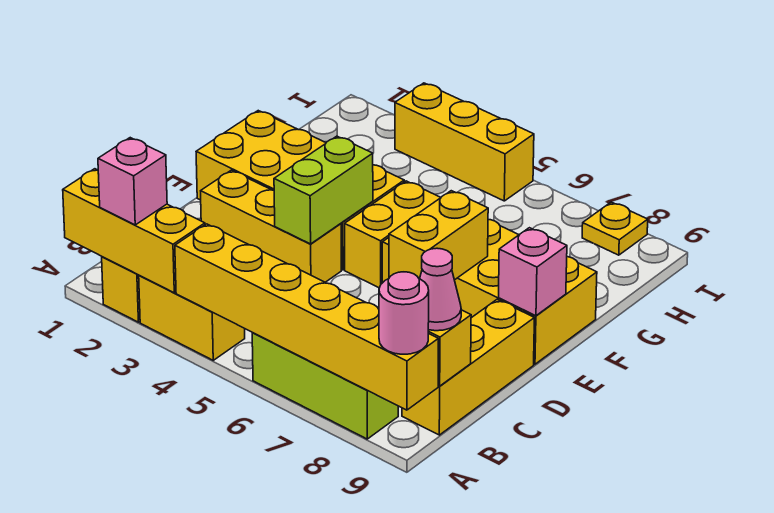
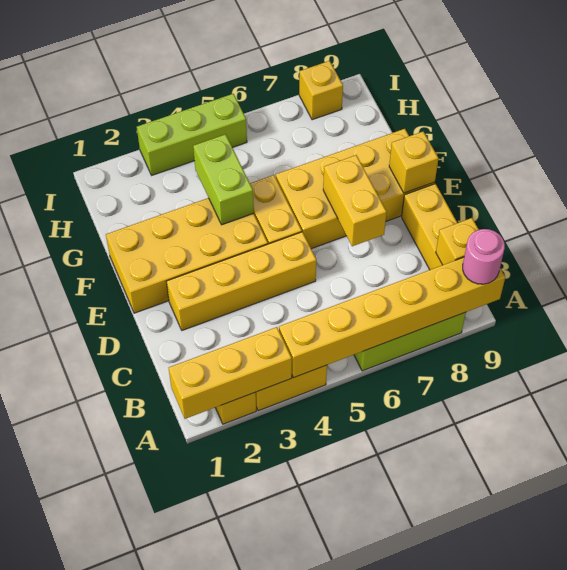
pink brick A2 level 3 -> none
pink cone B9 level 3 -> none
yellow brick D2:D4 level 1 -> yellow brick D2:D5 level 1
lime brick D4:E4 level 2 -> lime brick F4:G4 level 2
pink brick E9 level 2 -> yellow brick E9 level 2
yellow brick I3:I5 level 1 -> lime brick I3:I5 level 1
yellow plate I8 level 1 -> yellow brick I8 level 1

